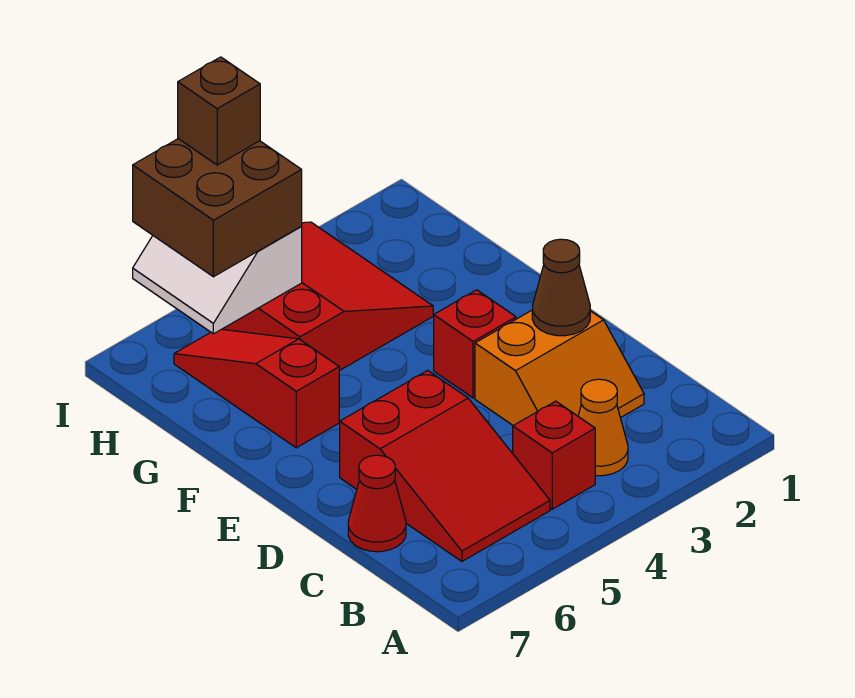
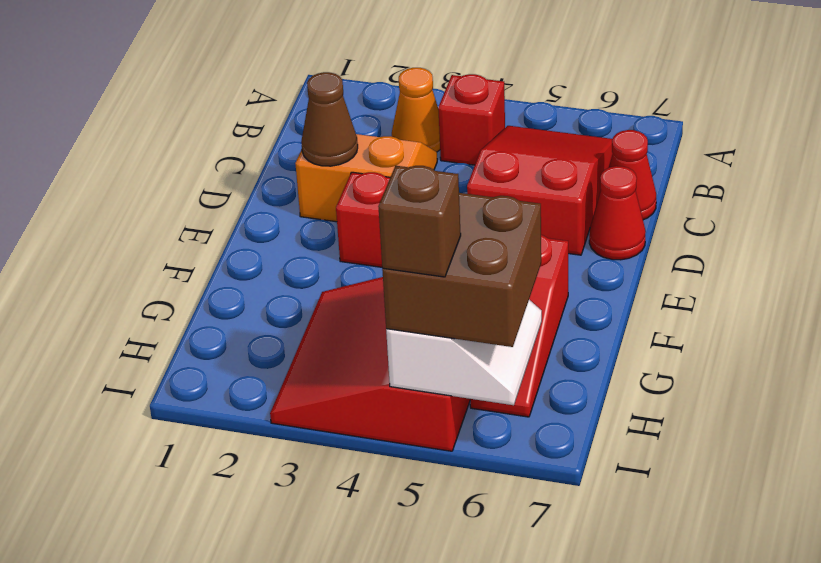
none -> red cone D7 level 1

